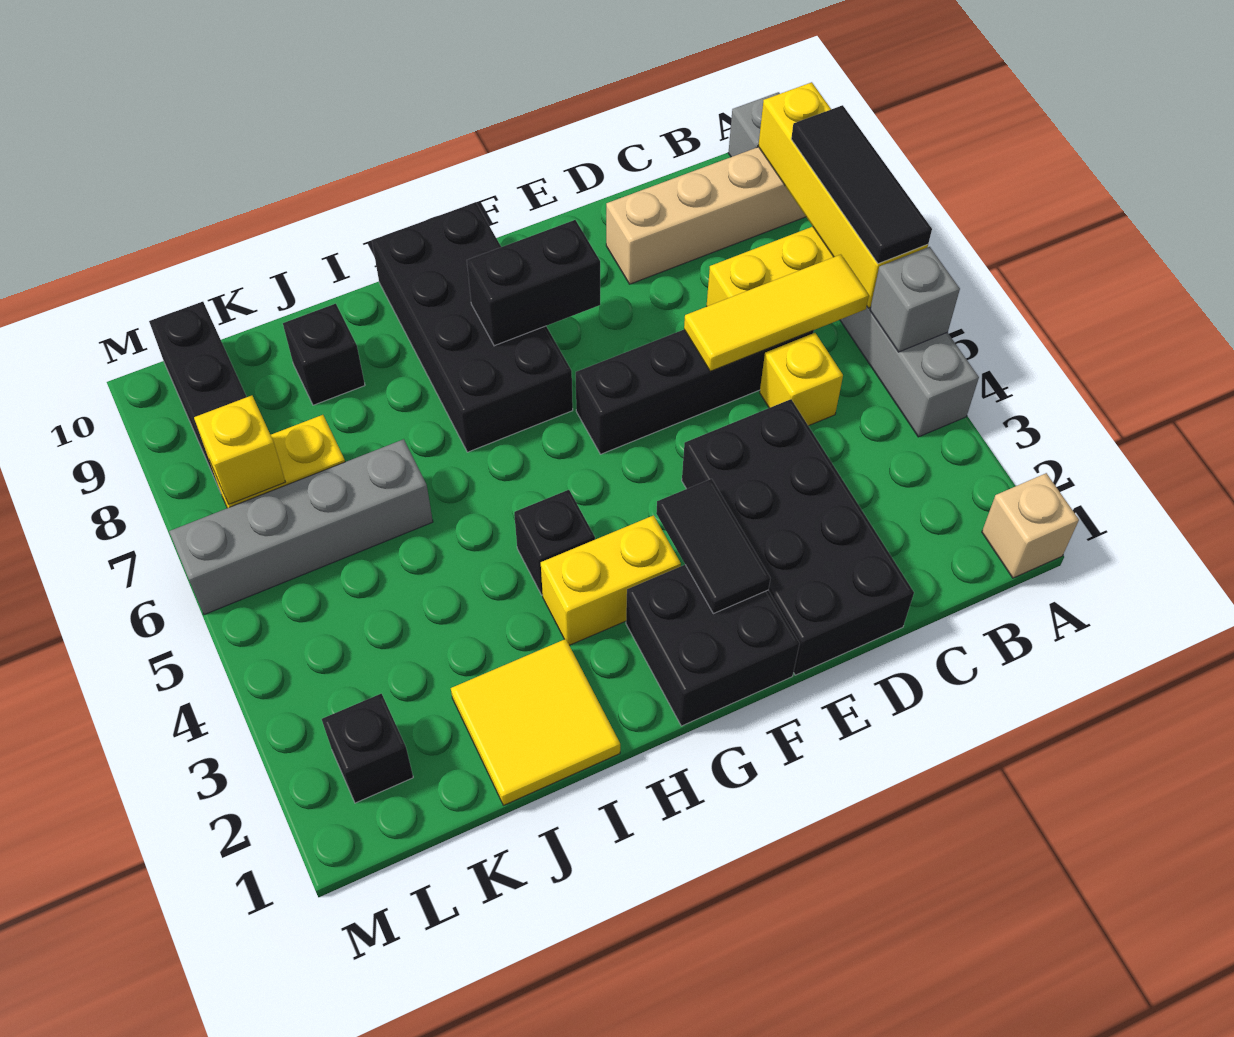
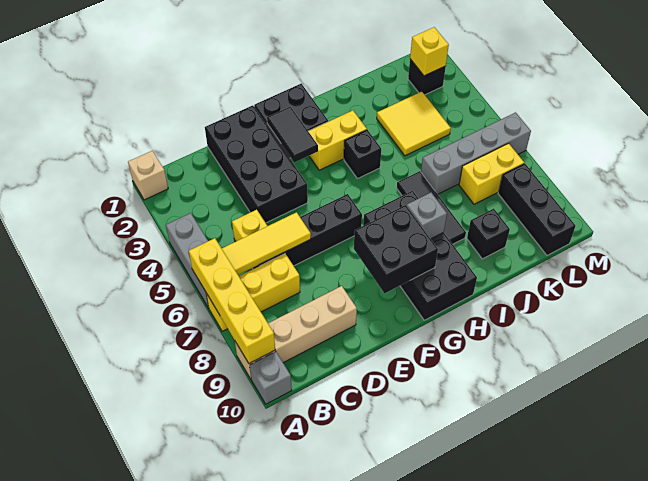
grey brick A5 level 2 -> grey brick H8 level 2
black tile A6:A8 level 3 -> black tile I6:I8 level 1
black brick F8:G8 level 2 -> black brick F8:G9 level 2
yellow tile I1:J2 level 1 -> yellow tile J3:K4 level 1
yellow brick L7 level 2 -> yellow brick L2 level 2

